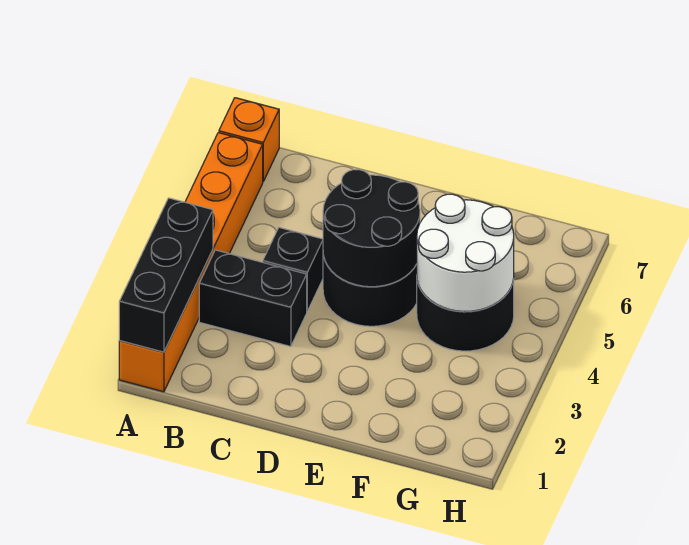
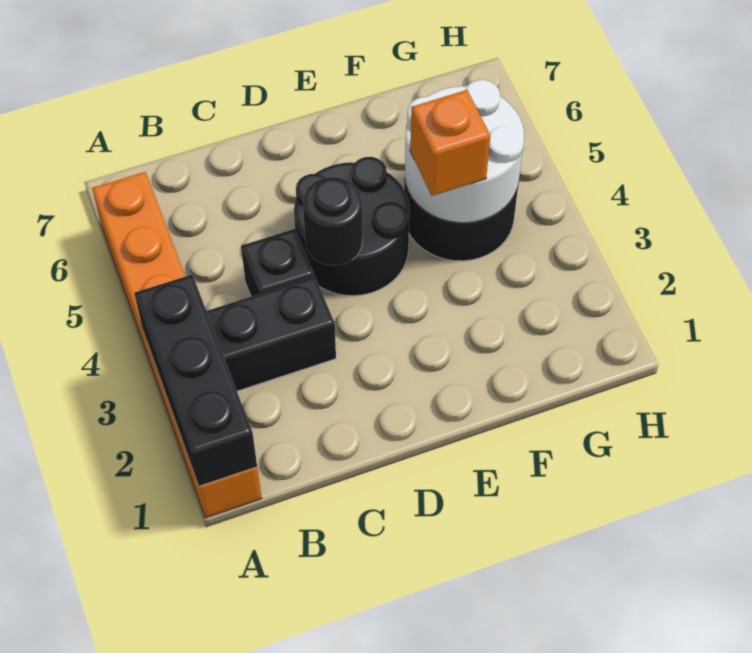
orange brick A7 level 1 -> orange brick F4 level 3
black round brick D4:E5 level 2 -> black round brick D4 level 2

